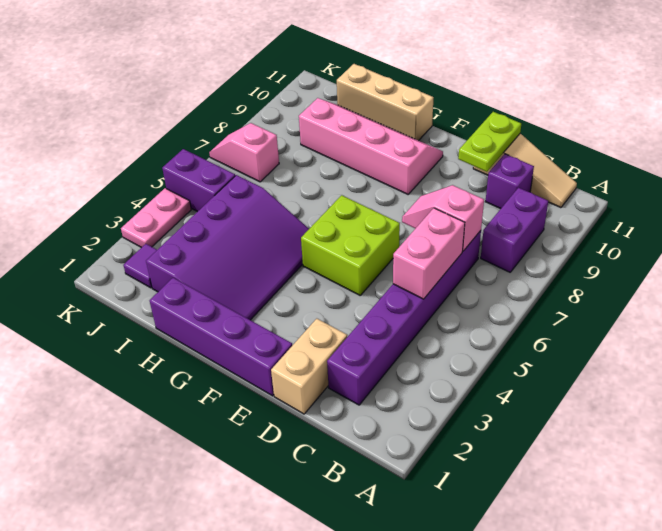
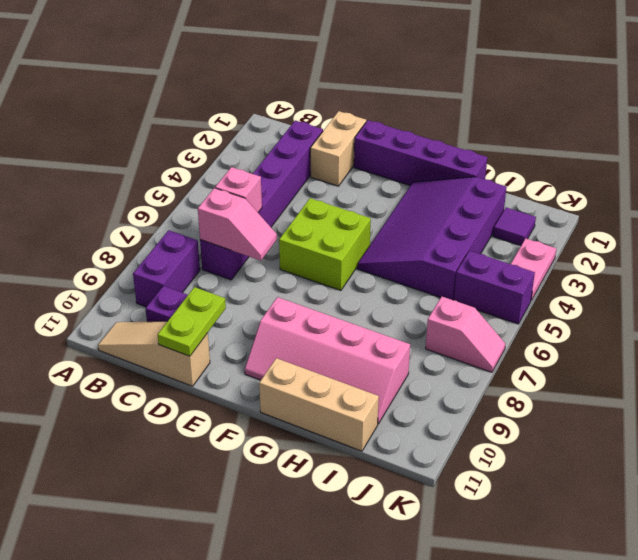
pink brick C5:C6 level 2 -> pink brick C6 level 2

